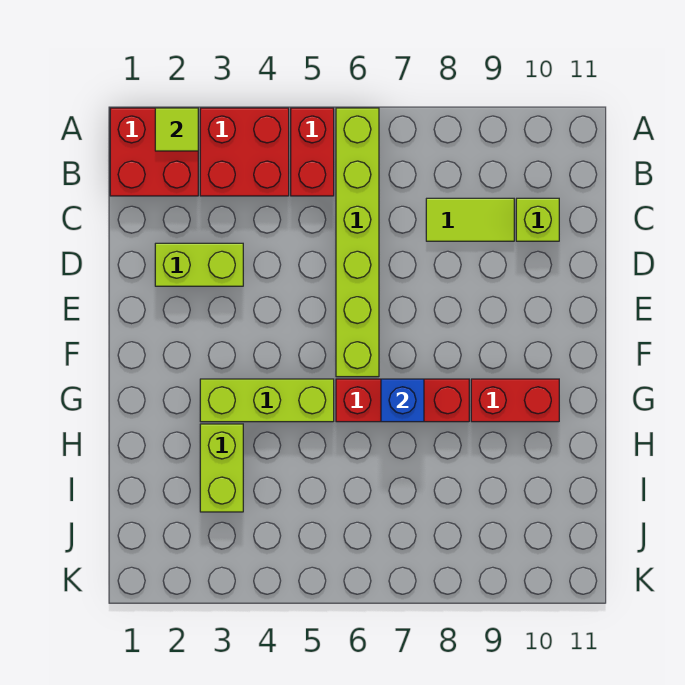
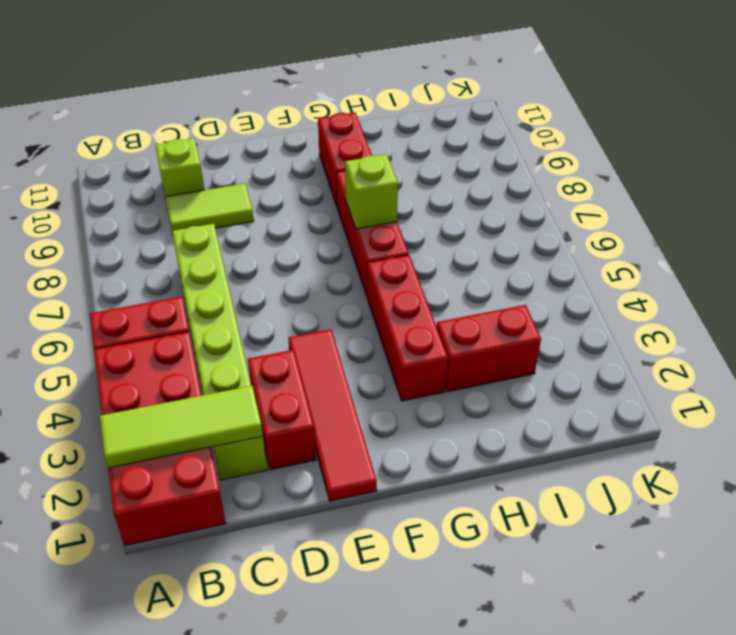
lime tile A2 level 2 -> lime tile A2:C2 level 2
lime brick A6:F6 level 1 -> lime brick C2:C7 level 1
lime tile C8:C9 level 1 -> lime tile C9:D9 level 1
lime brick D2:D3 level 1 -> red brick D2:D3 level 1
none -> red tile E1:E4 level 1
lime brick G3:G5 level 1 -> red brick G3:G5 level 1
blue brick G7 level 2 -> lime brick G7 level 2
lime brick H3:I3 level 1 -> red brick H3:I3 level 1

